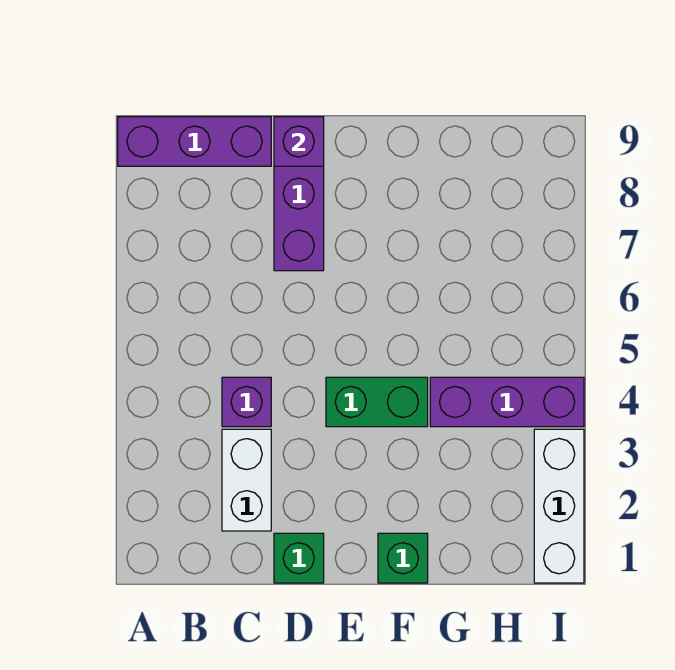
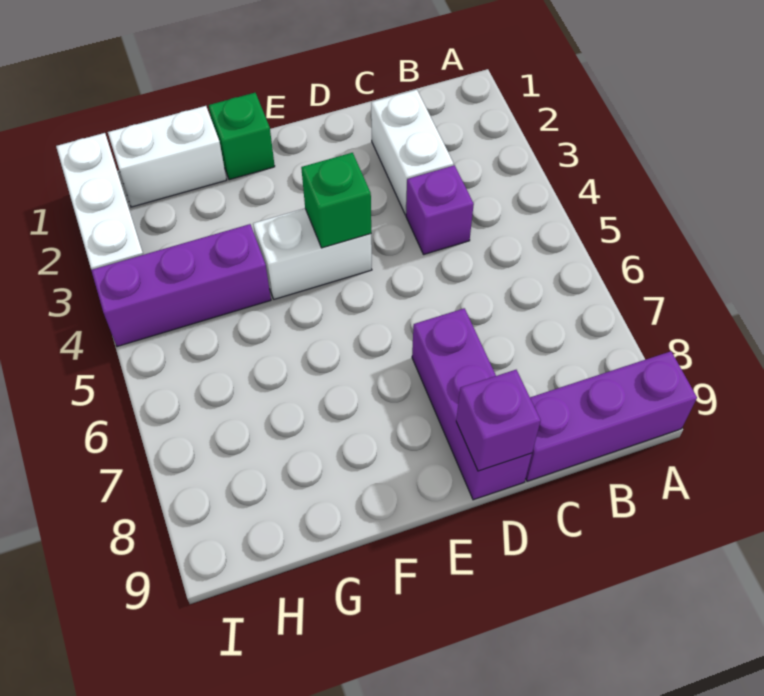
green brick D1 level 1 -> green brick E4 level 2
green brick E4:F4 level 1 -> white brick E4:F4 level 1
none -> white brick G1:H1 level 1

